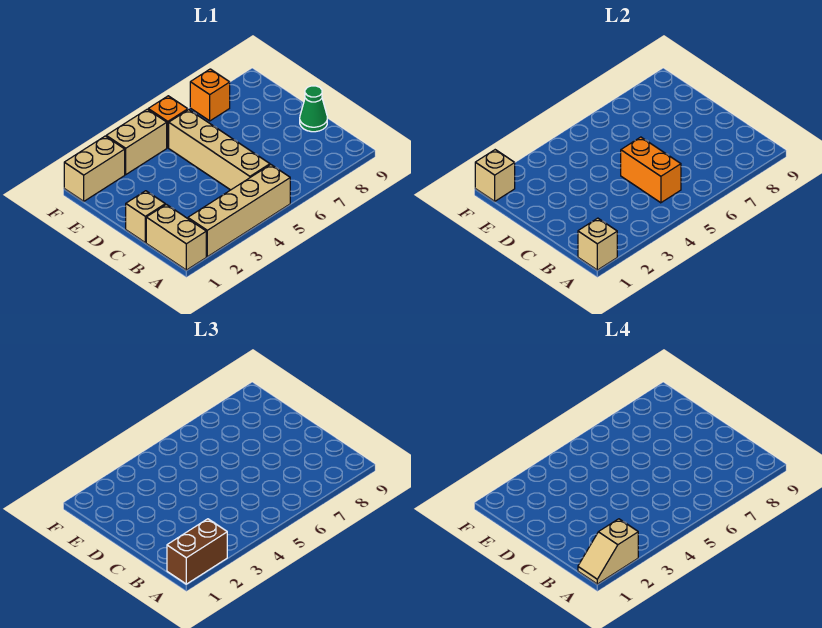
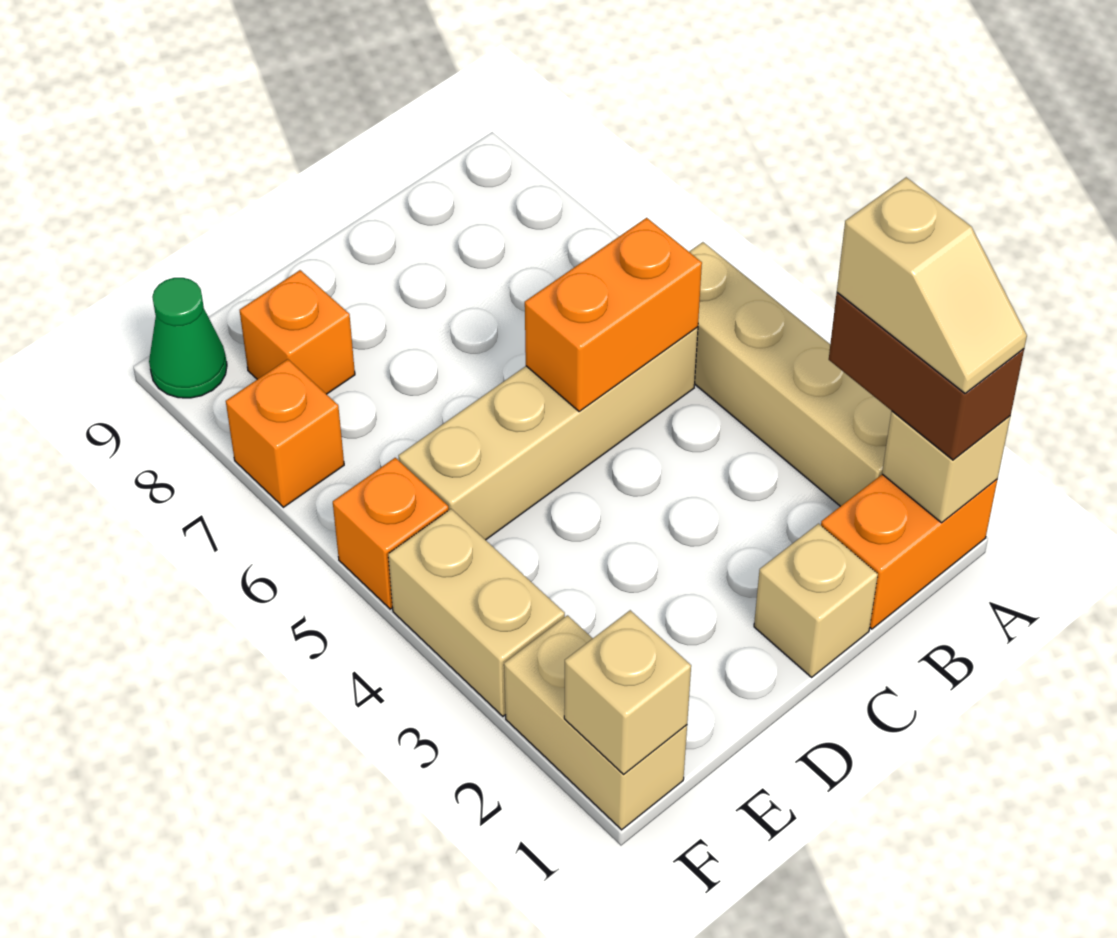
tan brick A1:B1 level 1 -> orange brick A1:B1 level 1
green cone C9 level 1 -> green cone F9 level 1
none -> orange brick E8 level 1

